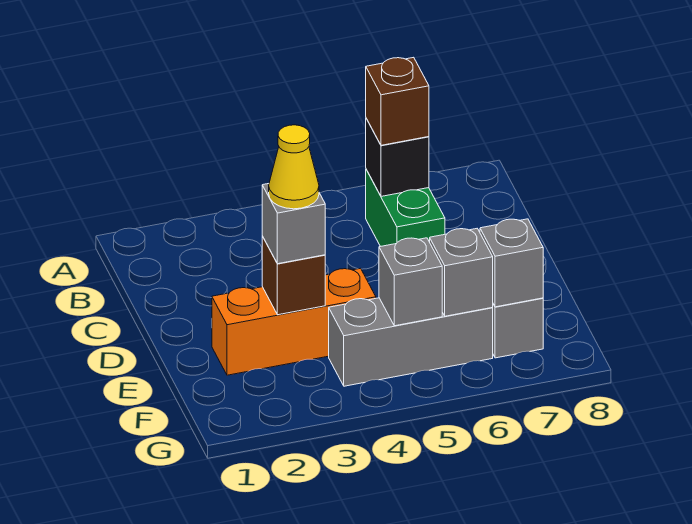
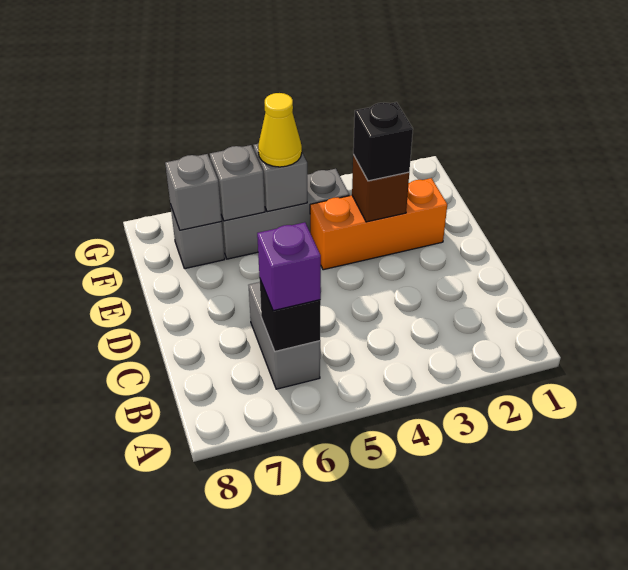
green brick B6:C6 level 1 -> grey brick B6:C6 level 1
brown brick B6 level 3 -> purple brick B6 level 3
grey brick E3 level 3 -> black brick E3 level 3
yellow cone E3 level 4 -> yellow cone F5 level 3

